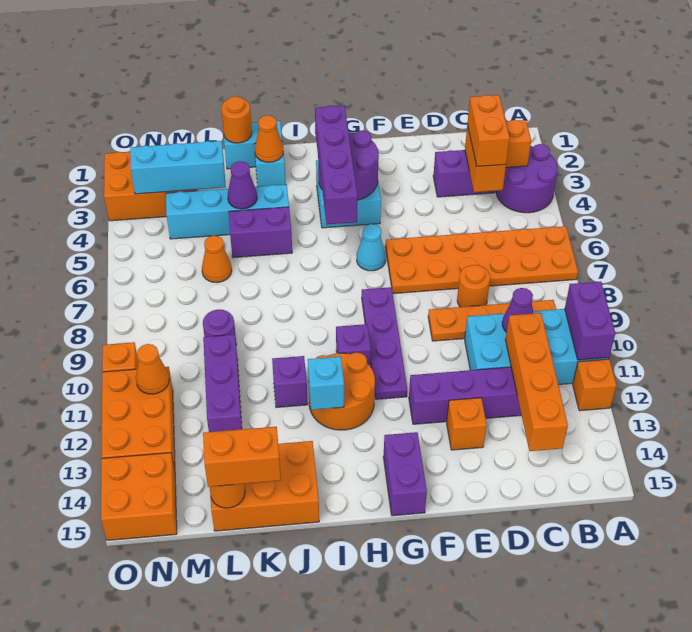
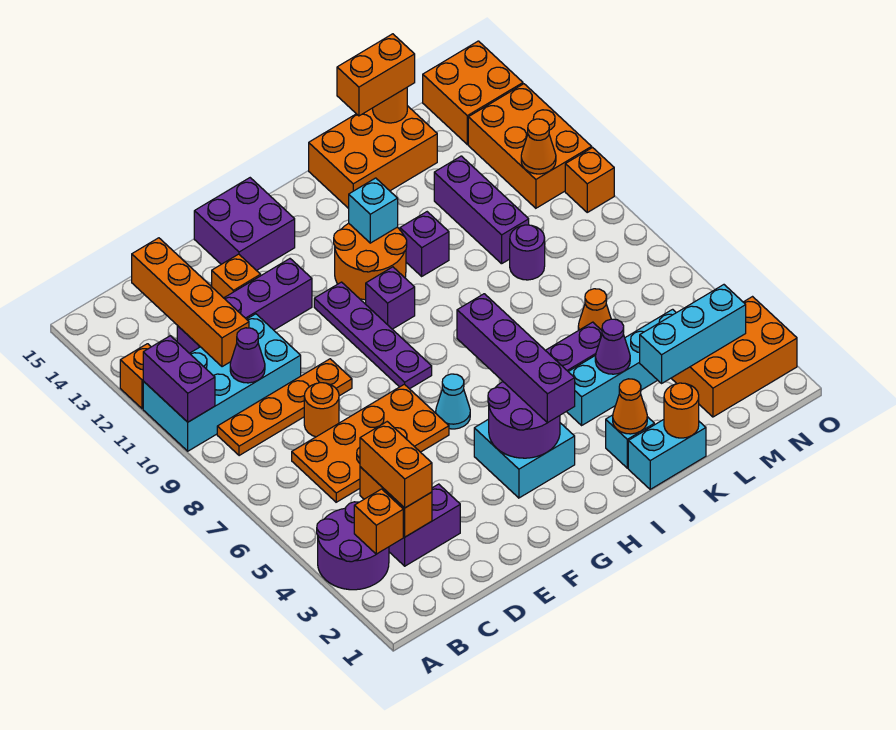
orange plate A6:F7 level 1 -> orange plate C6:F7 level 1
purple brick G14:G15 level 1 -> purple brick F14:G15 level 1

